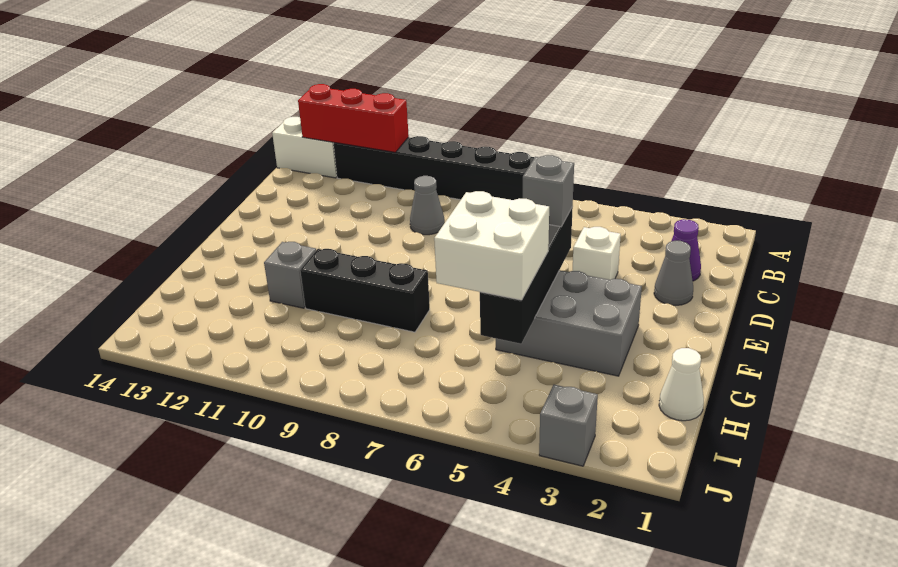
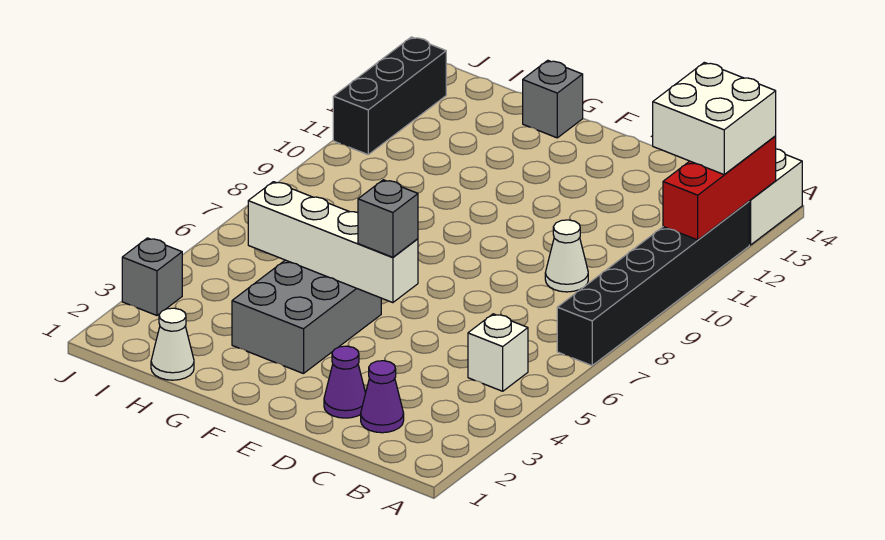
grey cone C9 level 1 -> white cone C9 level 1
grey cone D2 level 1 -> purple cone D2 level 1
white brick D4 level 1 -> white brick B5 level 1
black brick E5:H5 level 2 -> white brick E5:H5 level 2
white brick G5:H6 level 3 -> white brick A12:B13 level 3
black brick G8:G10 level 1 -> black brick J11:J13 level 1
grey brick G11 level 1 -> grey brick G14 level 1

